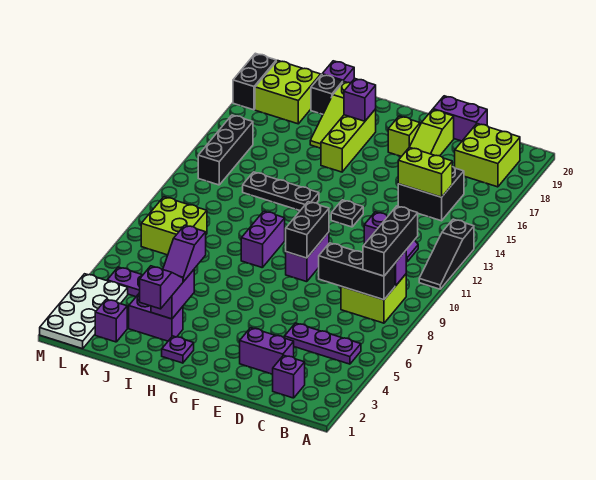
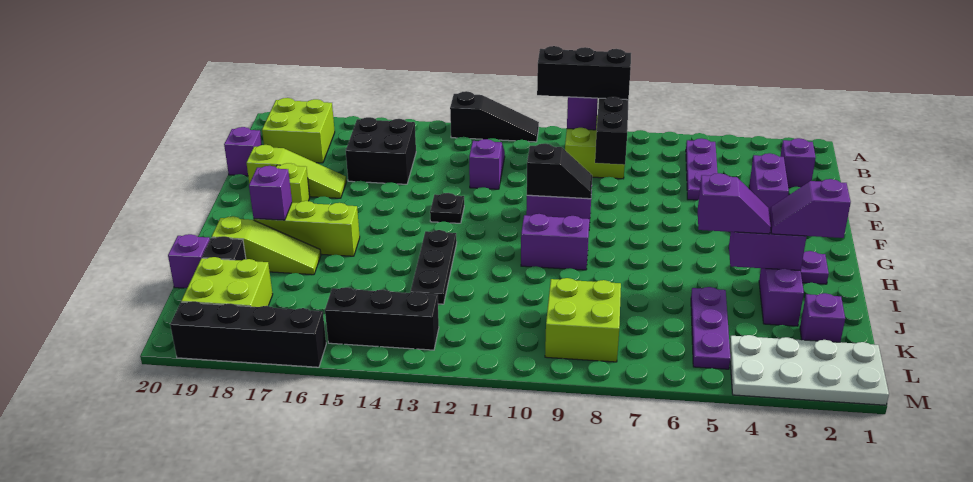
lime brick C15:D15 level 2 -> none
purple brick D20:E20 level 1 -> purple brick D20 level 1
black brick F9:F10 level 2 -> black slope F9:F10 level 2 top 10
black brick M18:M19 level 1 -> black brick M16:M19 level 1

